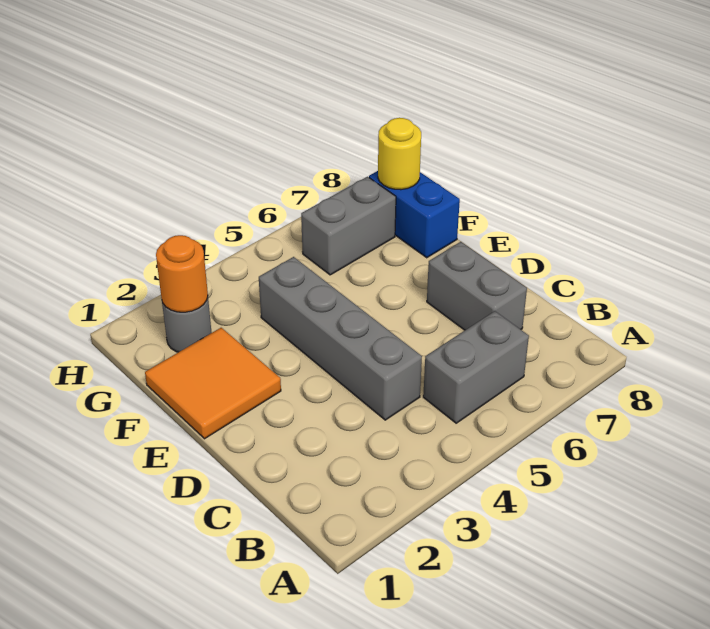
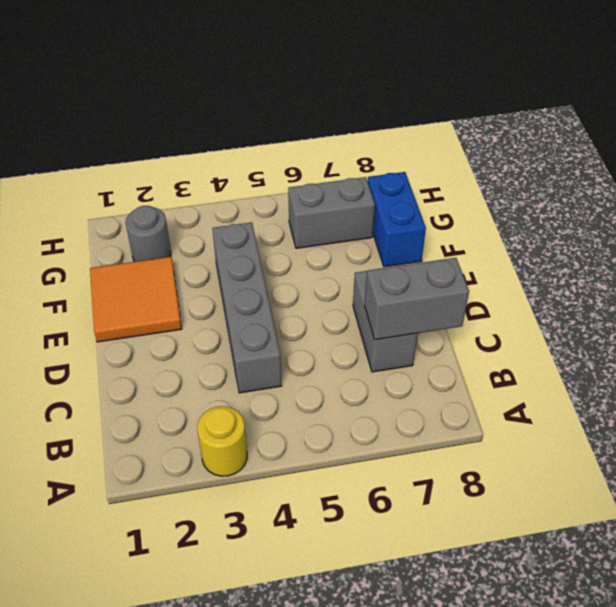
grey brick B5:B6 level 1 -> grey brick C7:C8 level 2
orange round brick G2 level 2 -> none
yellow round brick G8 level 2 -> yellow round brick A3 level 1

